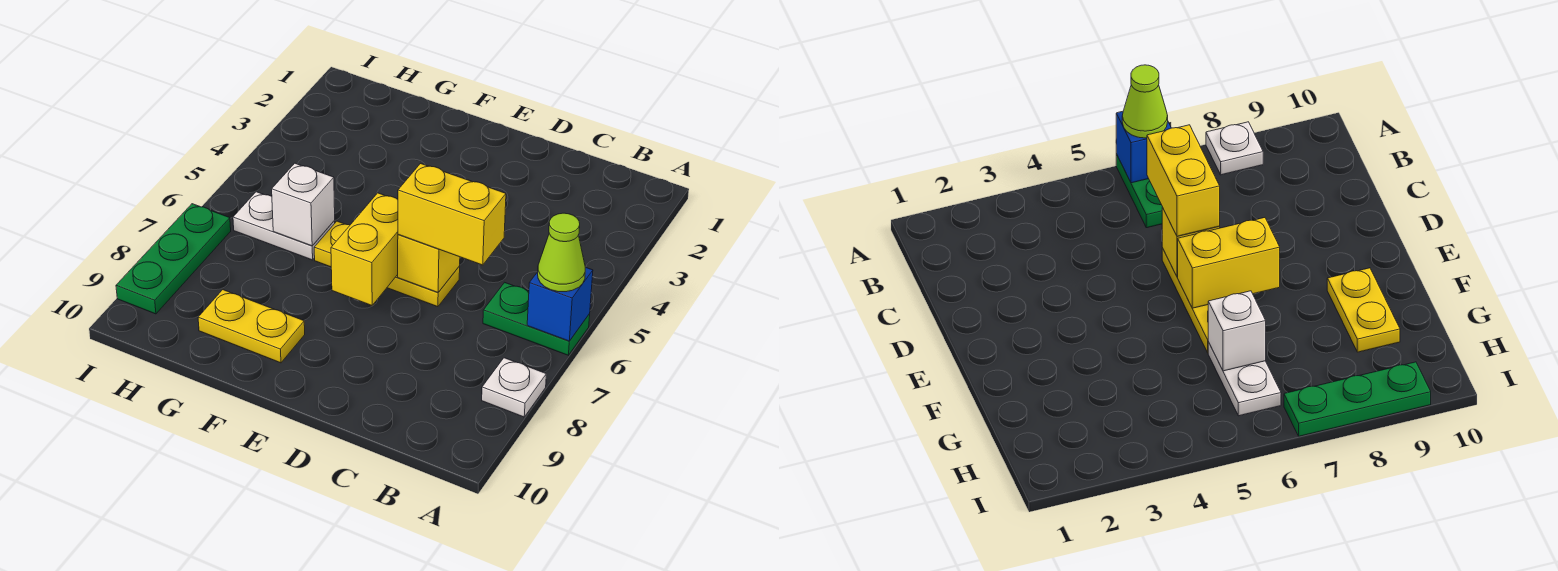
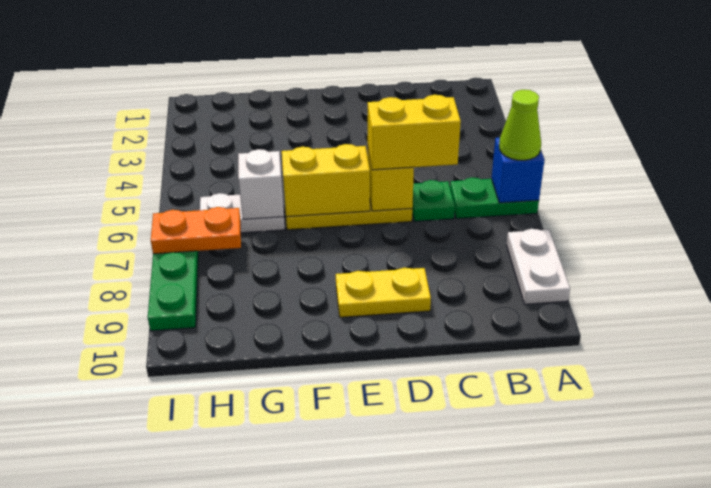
white plate A8 level 1 -> white plate A8:A9 level 1
none -> green plate C6 level 1
yellow brick E6:E7 level 2 -> yellow brick E6:F6 level 2
yellow plate F9:G9 level 1 -> yellow plate D9:E9 level 1
none -> orange plate H7:I7 level 2

